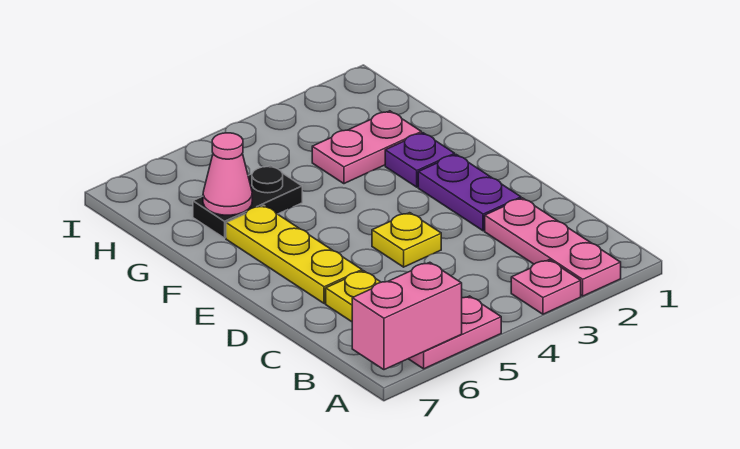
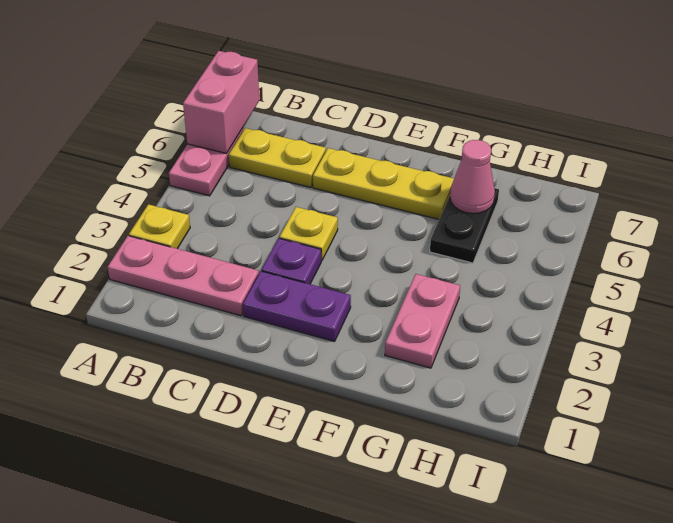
pink plate A3 level 1 -> yellow plate A3 level 1
purple plate F2 level 1 -> purple plate D3 level 1

